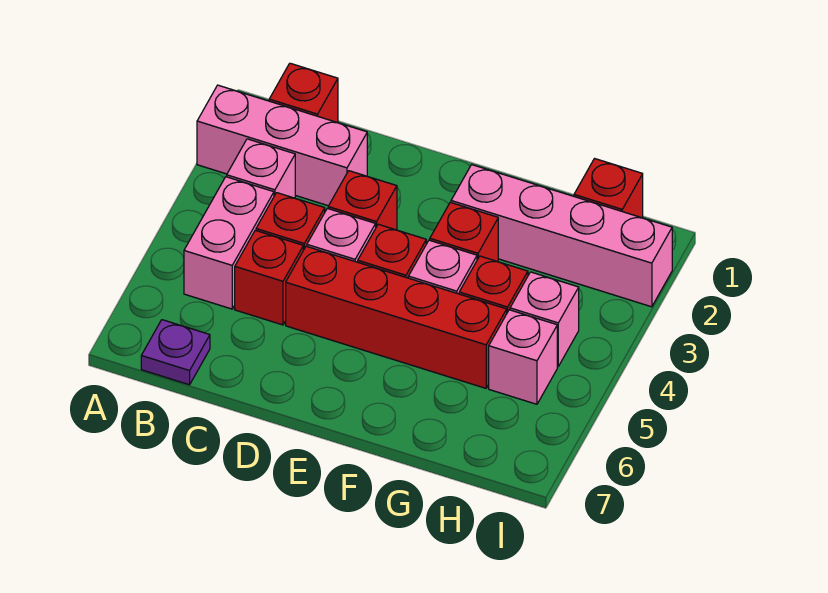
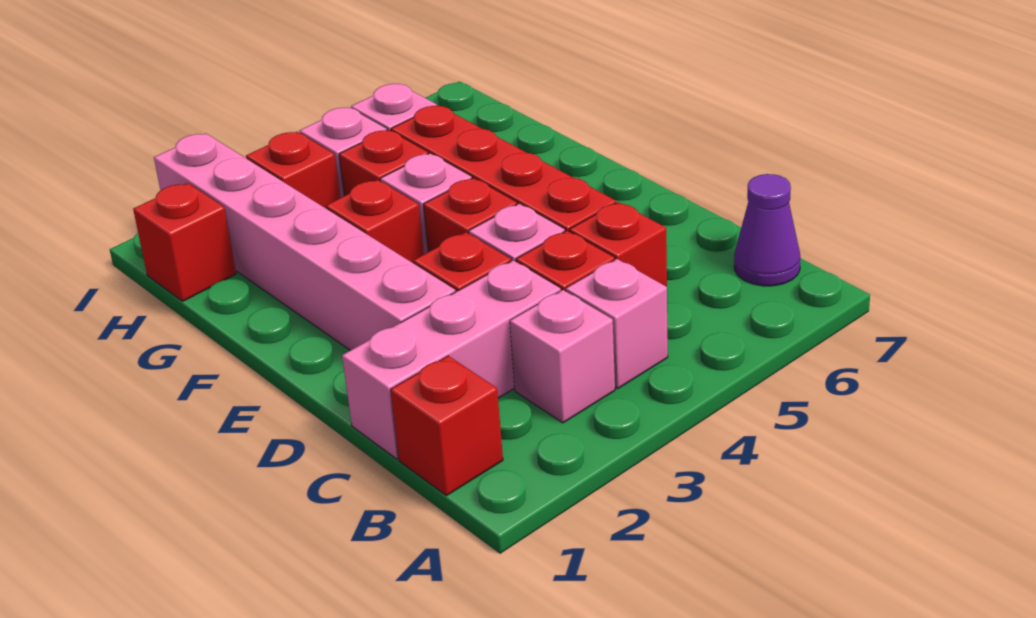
pink brick A2:C2 level 1 -> pink brick C1:C3 level 1
pink brick B4:B5 level 1 -> pink brick B4 level 1
purple plate B7 level 1 -> purple cone B7 level 1
pink brick F2:I2 level 1 -> pink brick D2:I2 level 1
none -> red brick H3 level 1

